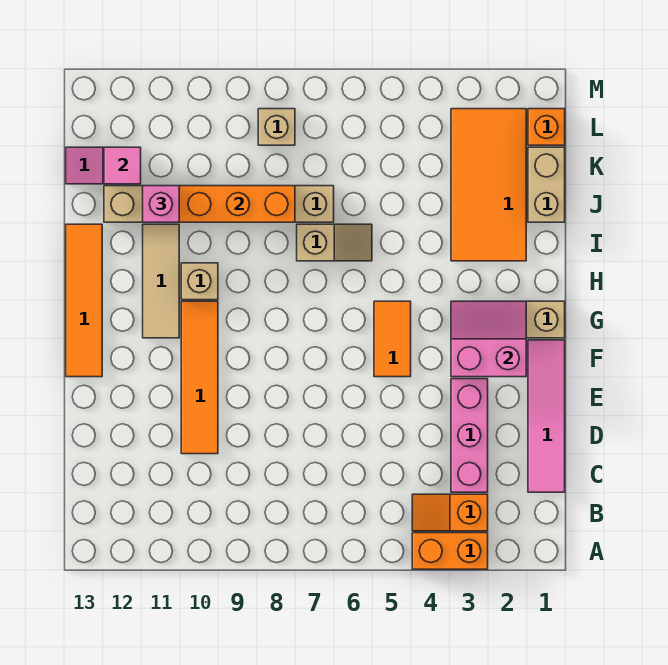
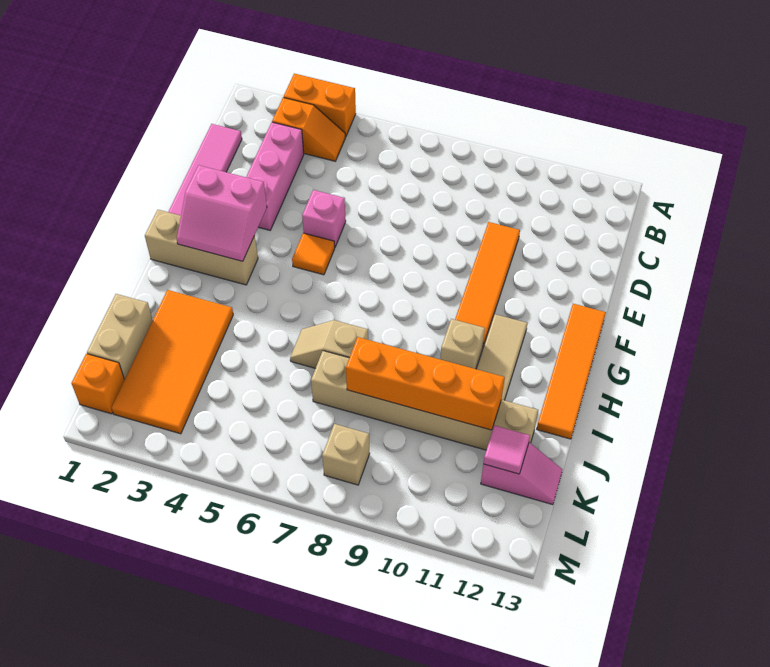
orange tile F5:G5 level 1 -> orange tile F5 level 1
pink brick J11 level 3 -> pink brick E5 level 1

